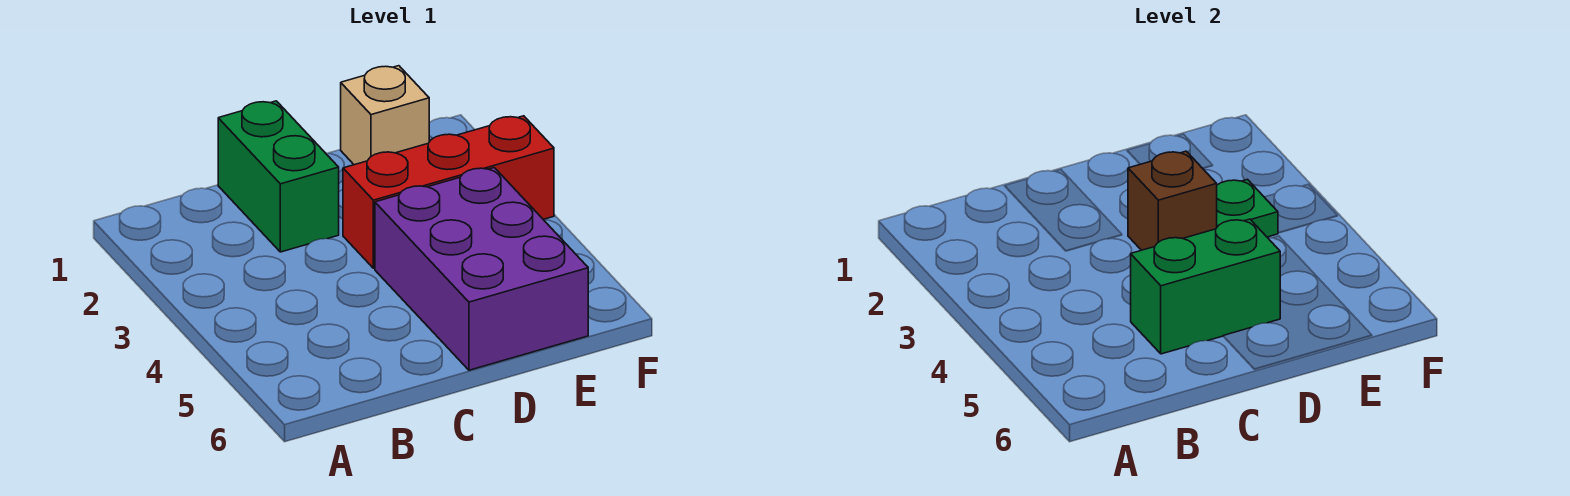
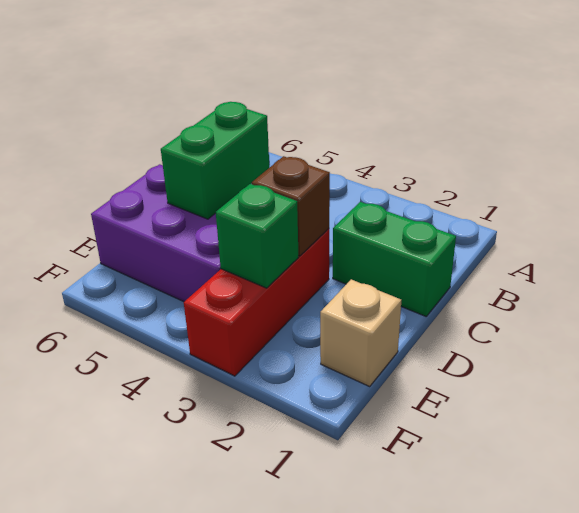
green plate E3 level 2 -> green brick E3 level 2

